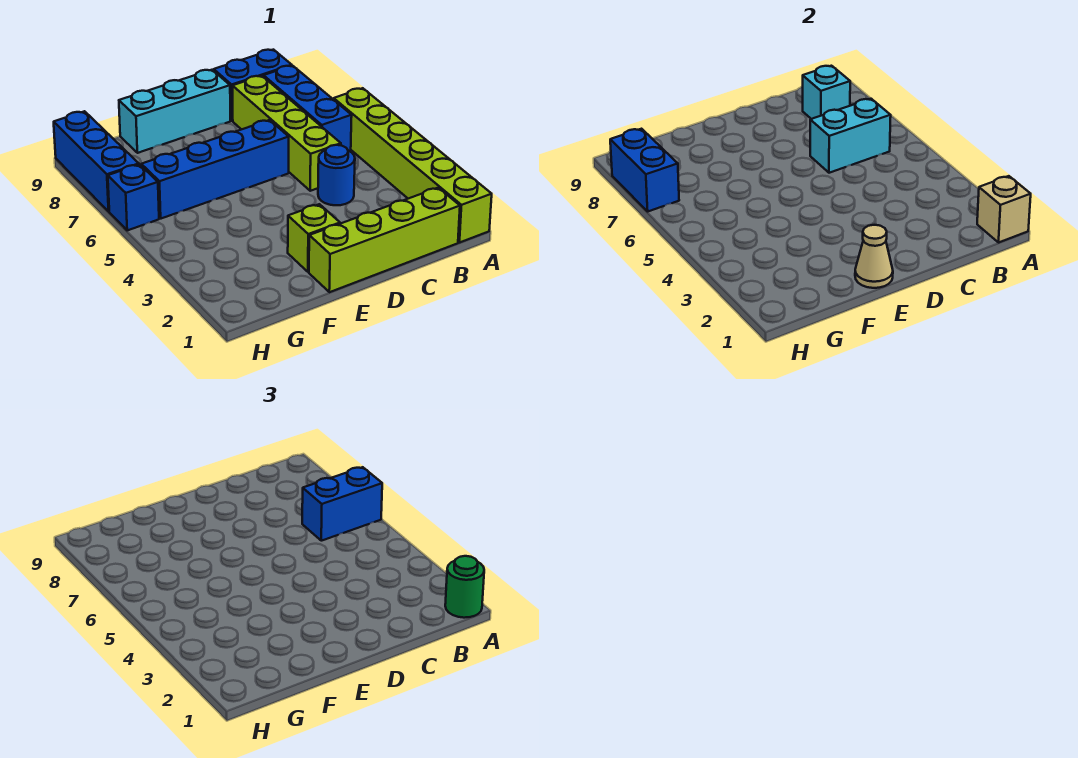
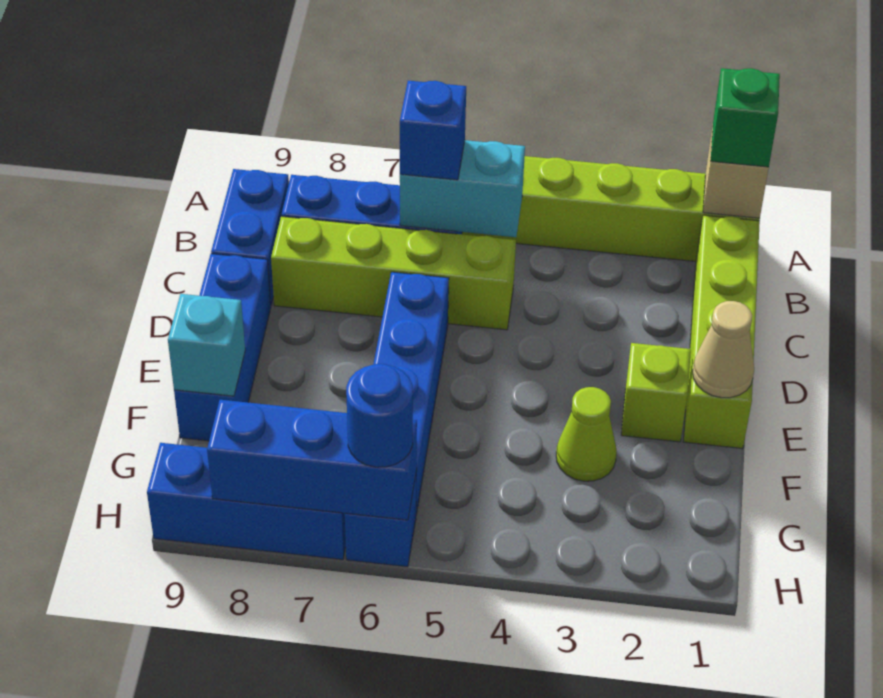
green round brick A1 level 3 -> green brick A1 level 3
blue brick A6:B6 level 3 -> blue brick B6 level 3
cyan brick B6:C6 level 2 -> cyan brick B5:B6 level 2
cyan brick B8 level 2 -> cyan brick F9 level 2
blue round brick C4 level 1 -> blue round brick H6 level 3
cyan brick D9:F9 level 1 -> blue brick D9:F9 level 1
none -> lime cone F3 level 1
blue brick H7:H8 level 2 -> blue brick H6:H8 level 2

